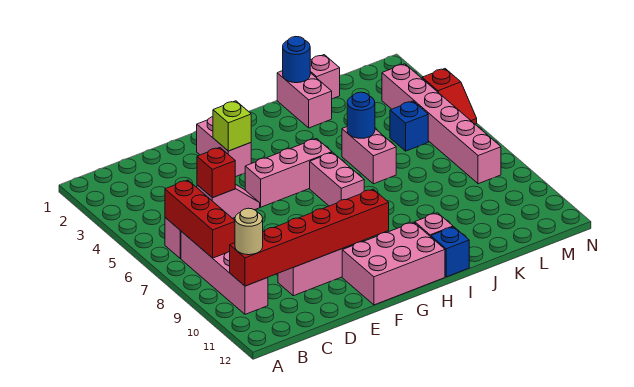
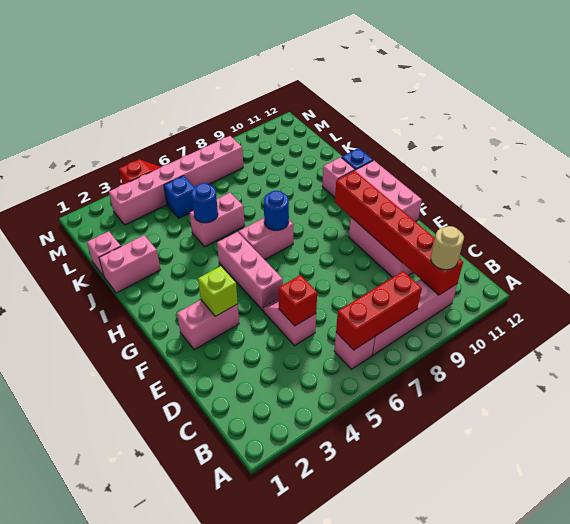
blue round brick J1 level 2 -> blue round brick H7 level 2

